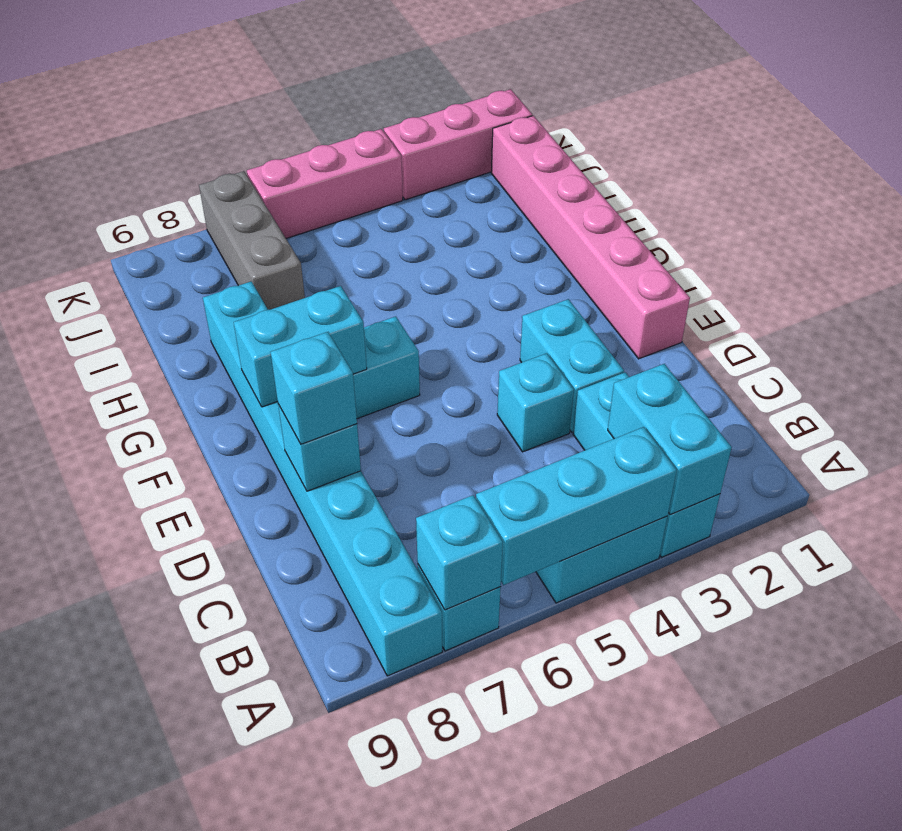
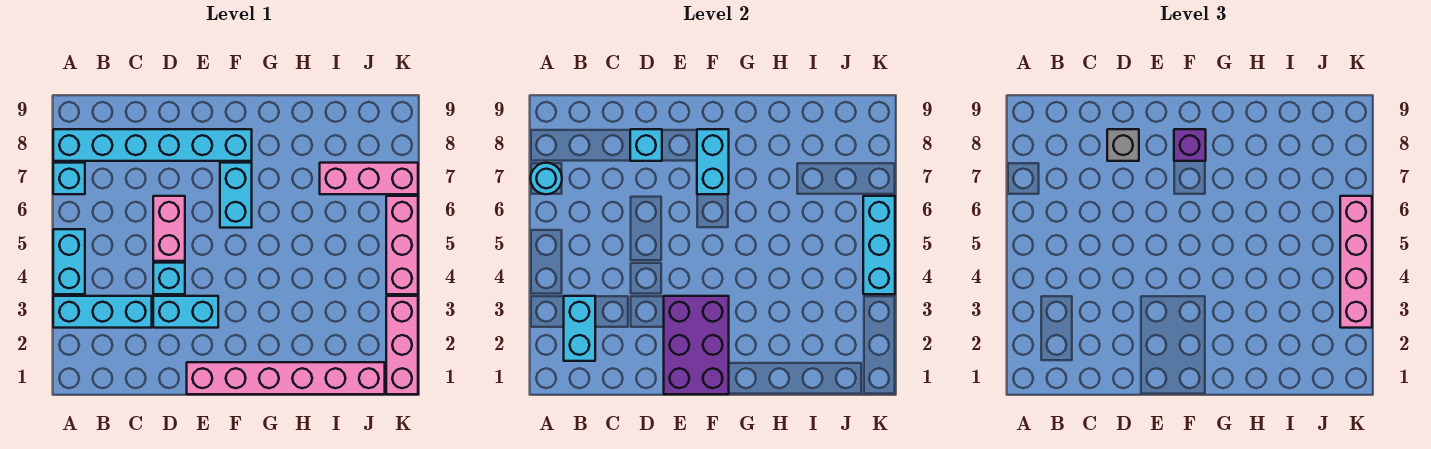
cyan brick A3:B3 level 2 -> cyan brick B2:B3 level 2
cyan brick A4:A6 level 2 -> cyan brick K4:K6 level 2
cyan brick A7 level 2 -> cyan round brick A7 level 2
cyan brick A8:H8 level 1 -> cyan brick A8:F8 level 1
none -> pink brick D5:D6 level 1
cyan brick D8 level 3 -> grey brick D8 level 3
none -> purple brick E1:F3 level 2
none -> purple brick F8 level 3
grey brick I7:K7 level 1 -> pink brick I7:K7 level 1
none -> pink brick K3:K6 level 3

